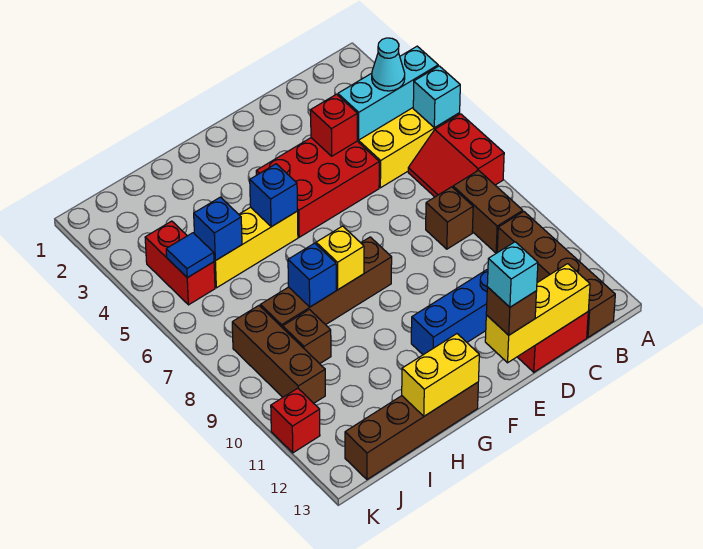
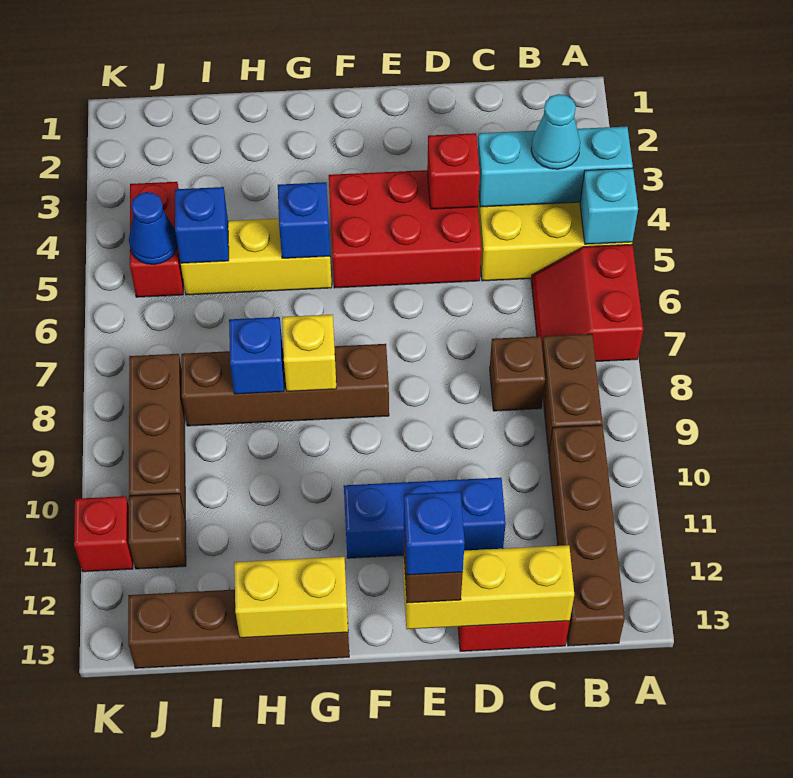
cyan brick E13 level 4 -> blue brick E13 level 4
brown brick I9 level 1 -> brown brick J11 level 1
blue tile J5 level 2 -> blue cone J5 level 2

